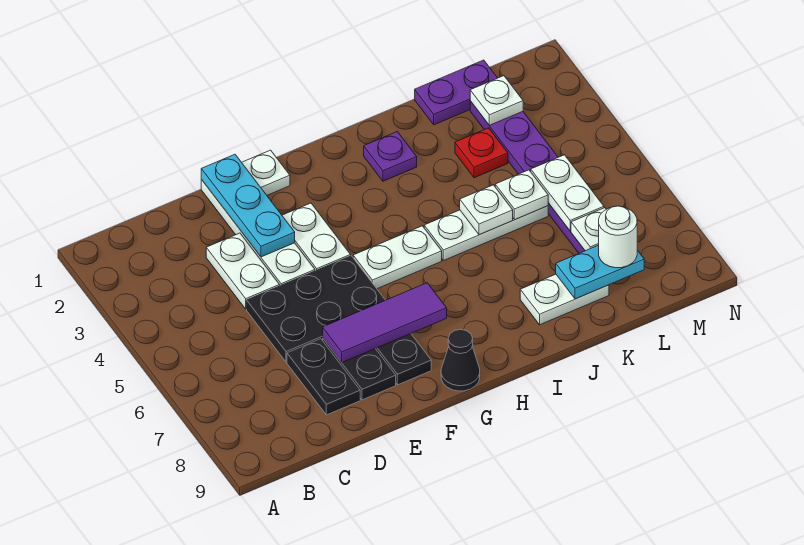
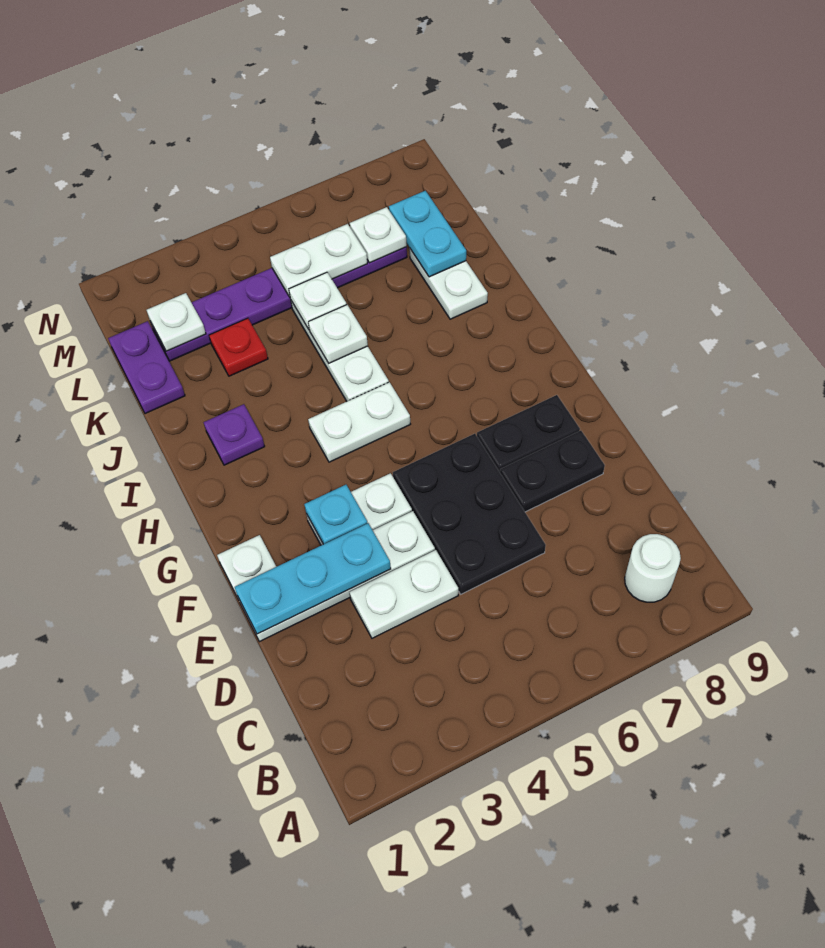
black plate D7:D8 level 1 -> none
purple tile E7:G7 level 2 -> none
none -> cyan plate F3 level 2
white plate G5:H5 level 1 -> white plate H4:H5 level 1
black cone G9 level 1 -> none
white round brick L8 level 3 -> white round brick B8 level 1

